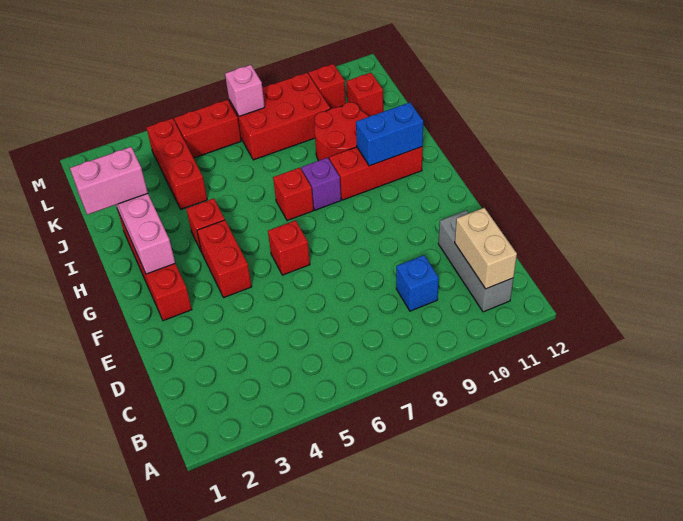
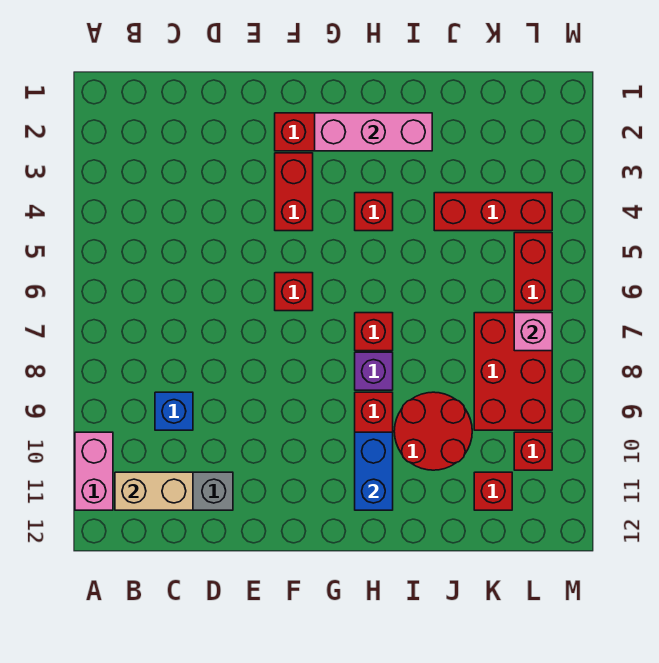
red brick F4:G4 level 1 -> red brick F3:F4 level 1
pink brick I1:I2 level 3 -> pink brick A10:A11 level 1

